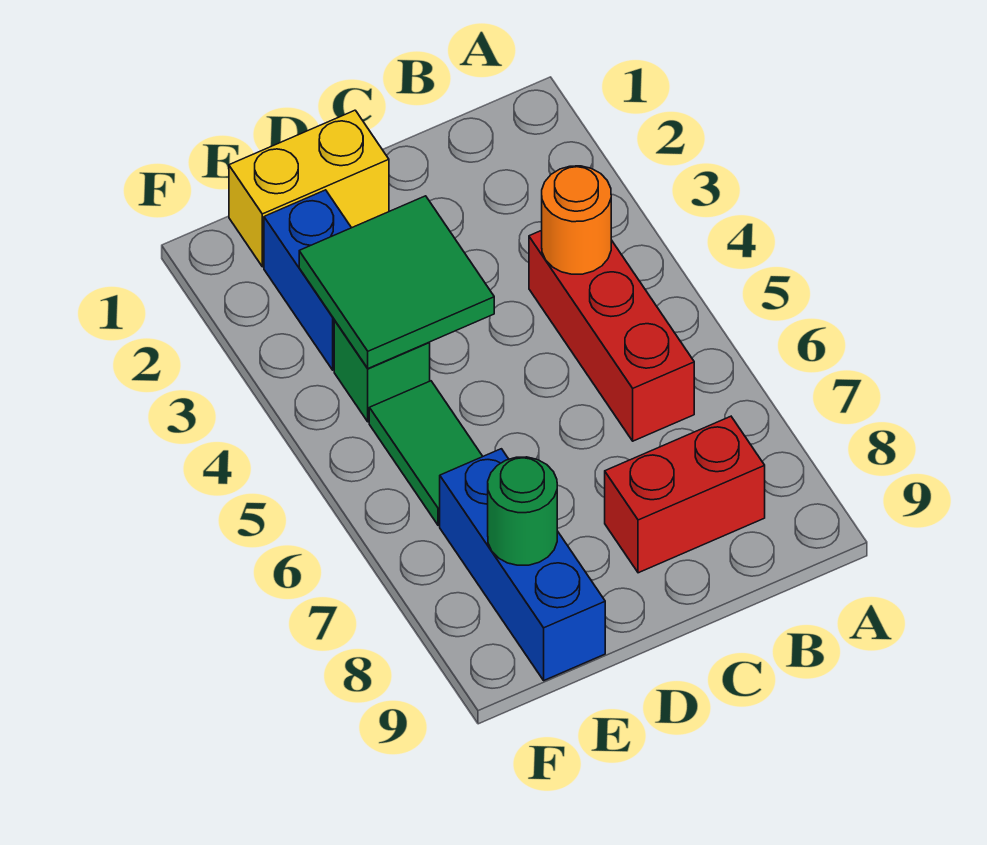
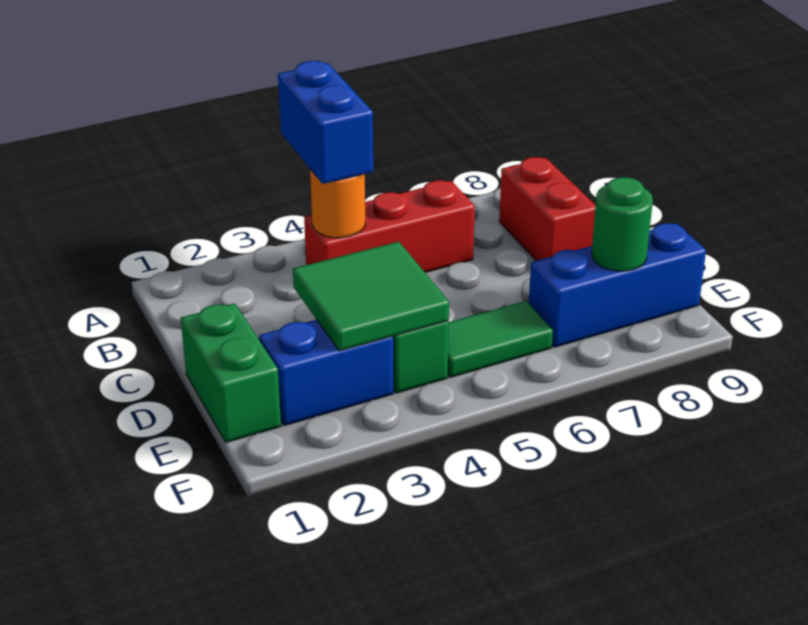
none -> blue brick A4:B4 level 3
yellow brick D1:E1 level 1 -> green brick D1:E1 level 1

